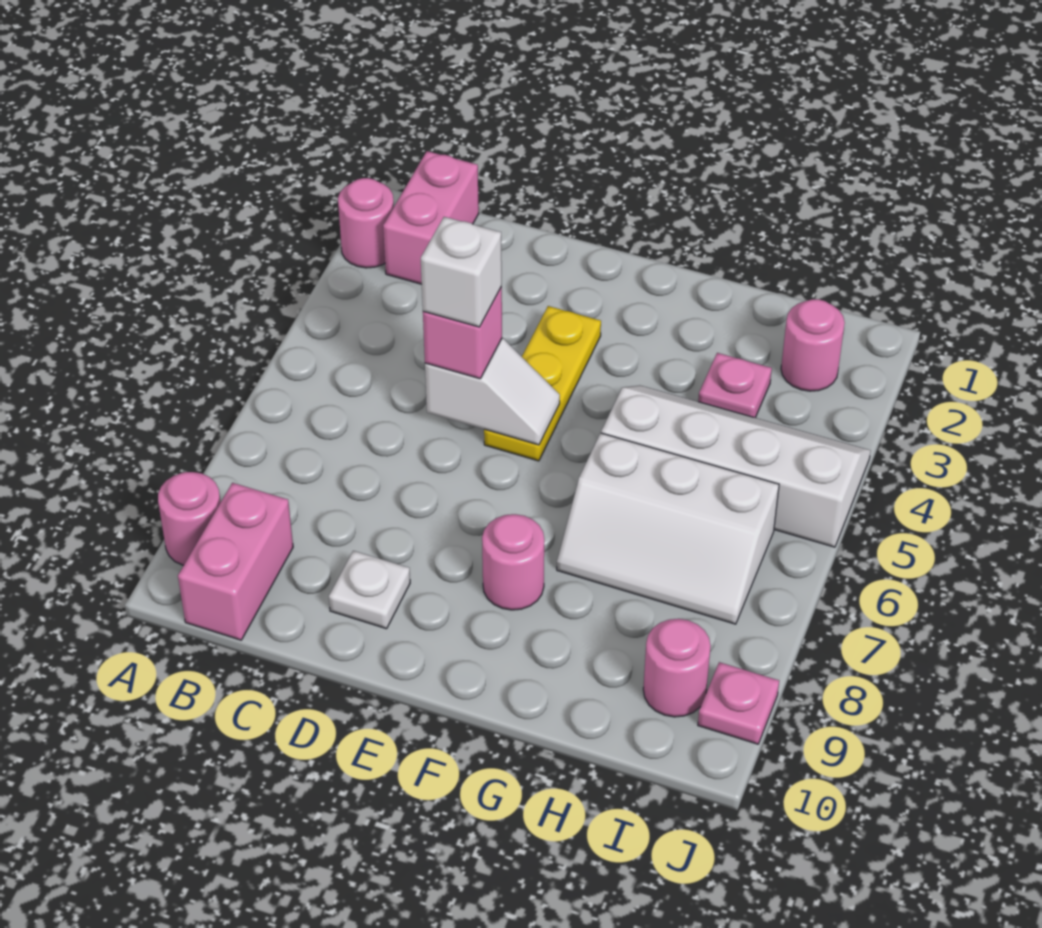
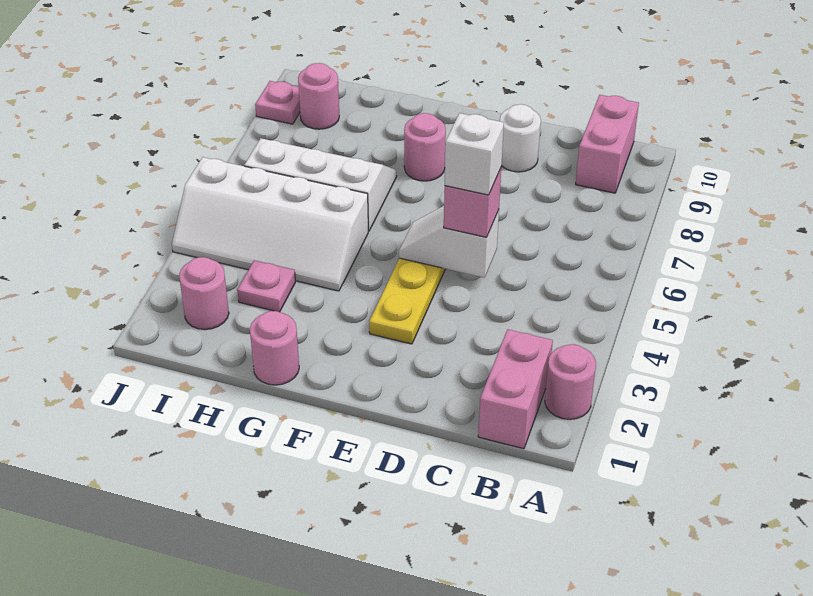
pink round brick A9 level 1 -> pink round brick G1 level 1
white plate D9 level 1 -> white round brick D9 level 1

